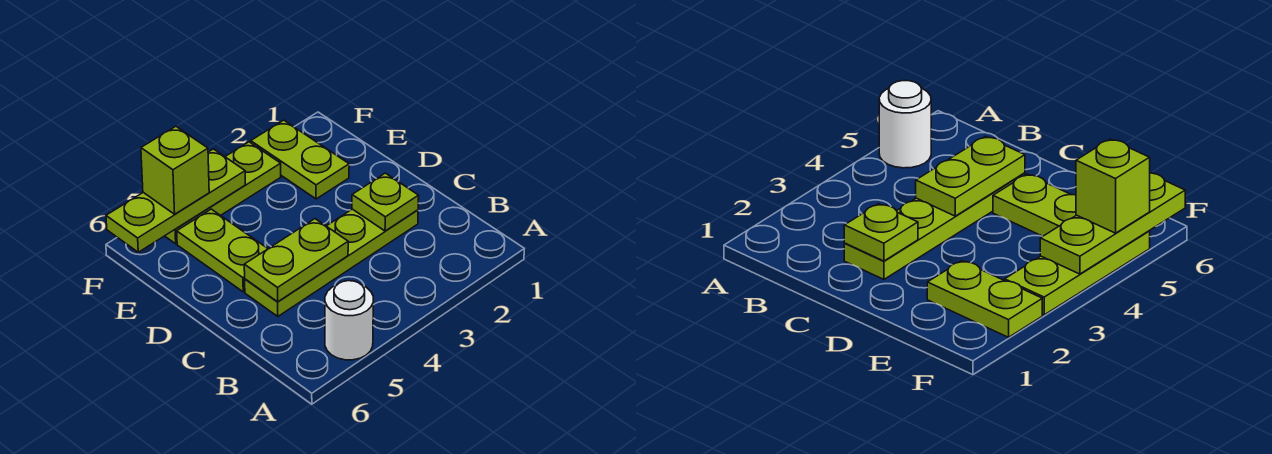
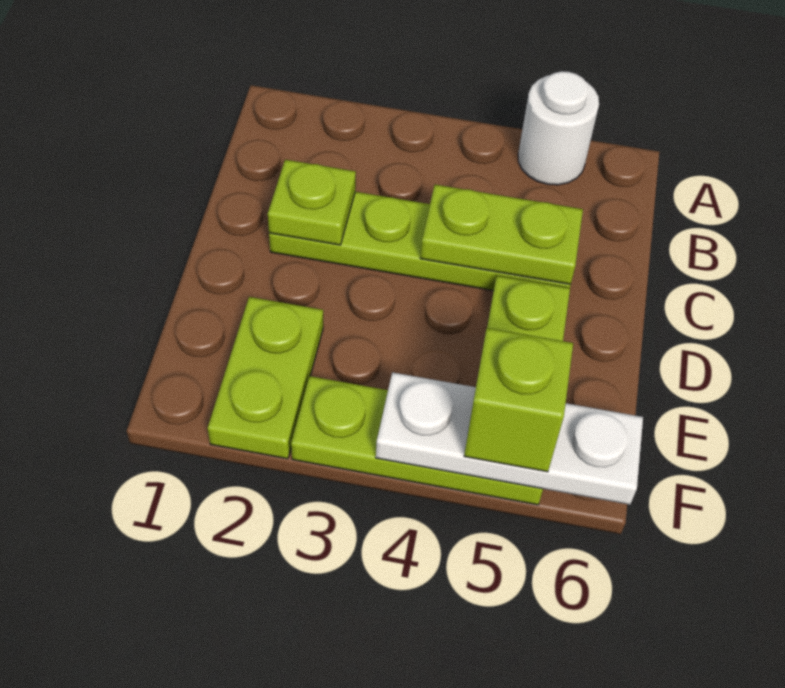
lime plate F4:F6 level 2 -> white plate F4:F6 level 2

